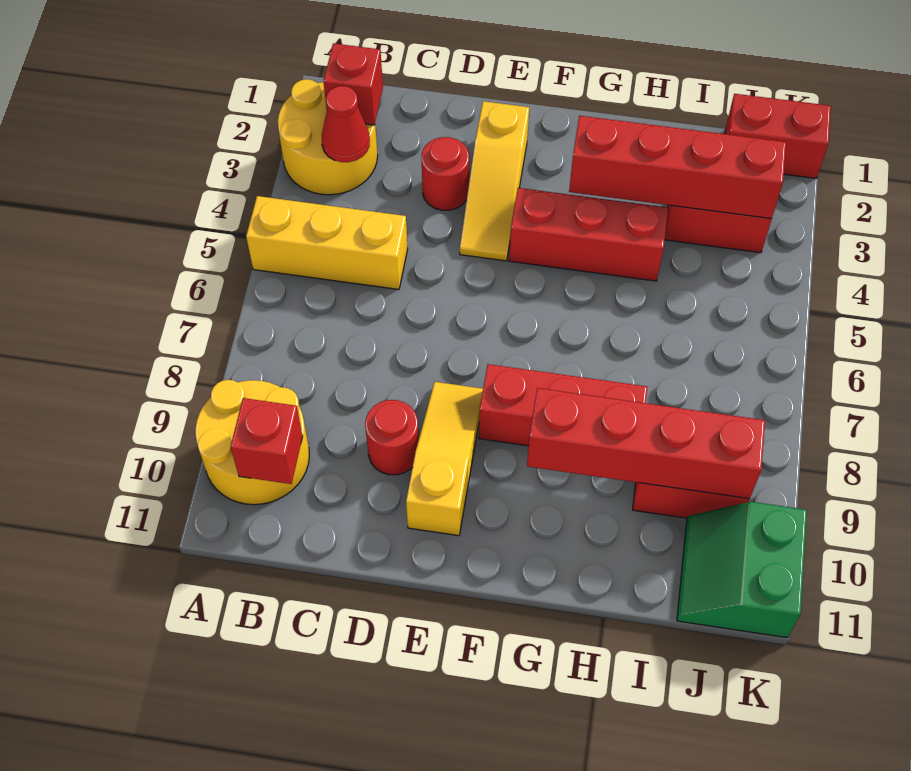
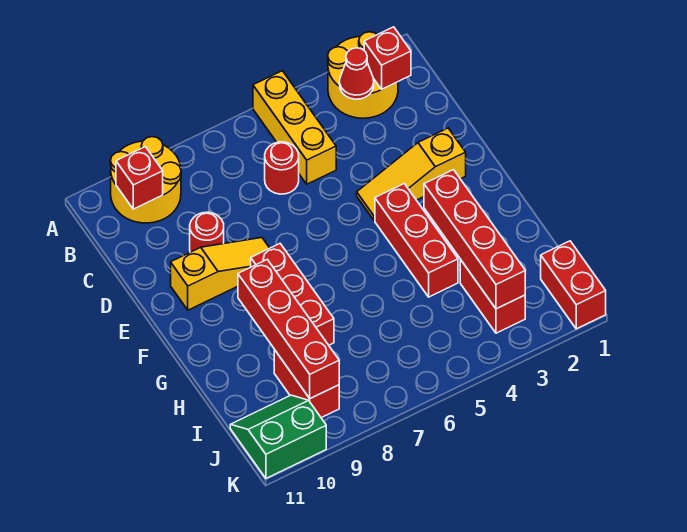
red round brick D3 level 1 -> red round brick C6 level 1

